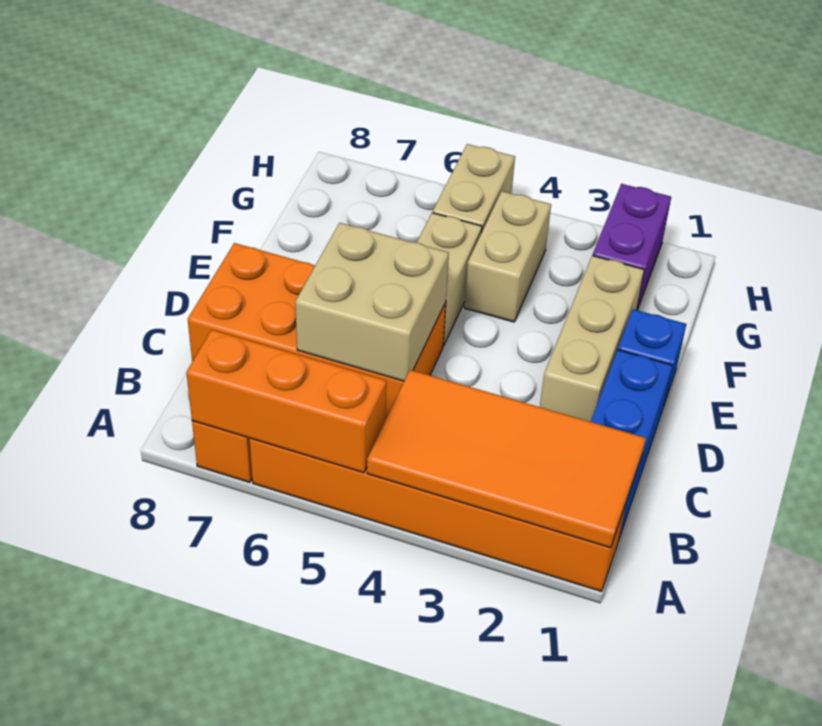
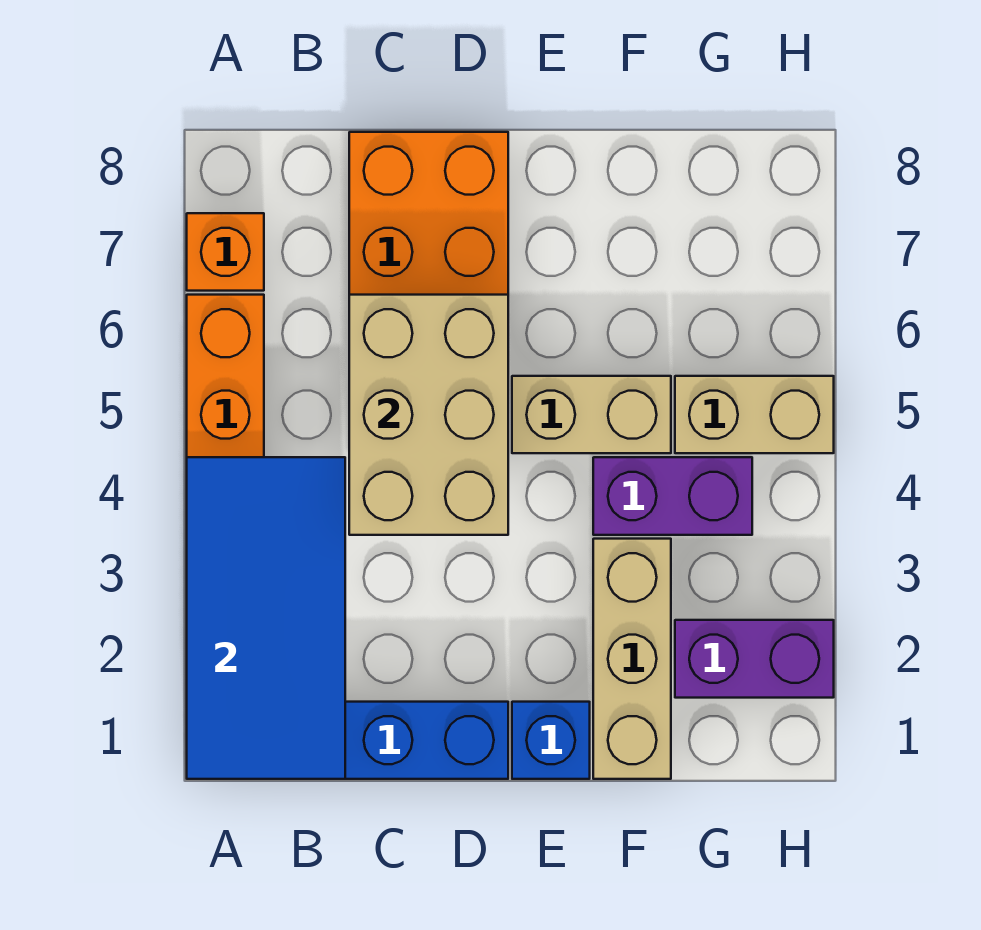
orange tile A1:B4 level 2 -> blue tile A1:B4 level 2
orange brick A5:A7 level 2 -> none
tan brick C5:D6 level 2 -> tan brick C4:D6 level 2
tan brick D2:F2 level 1 -> tan brick F1:F3 level 1
tan brick F4:G4 level 1 -> purple brick F4:G4 level 1

